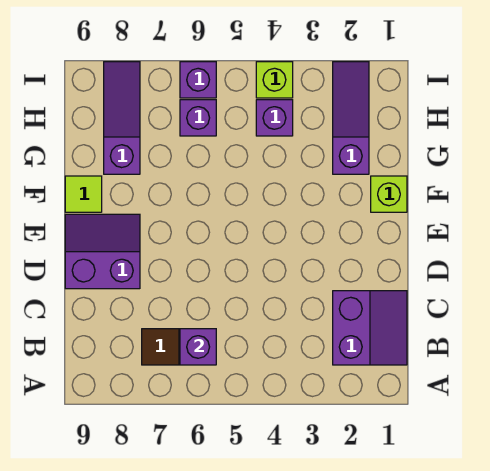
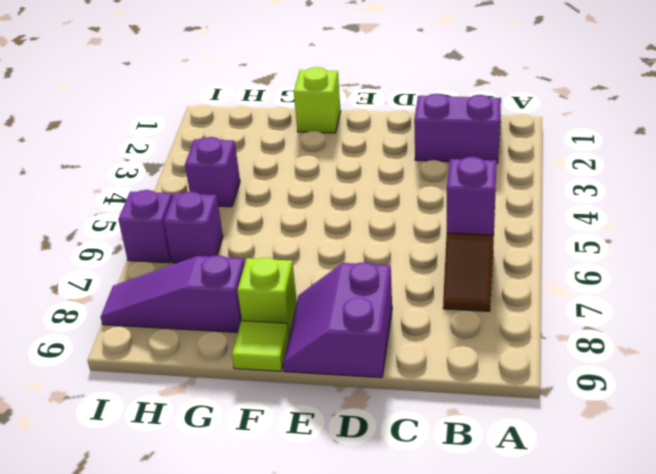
purple slope G2:I2 level 1 top G -> none
lime brick I4 level 1 -> lime brick F8 level 1

